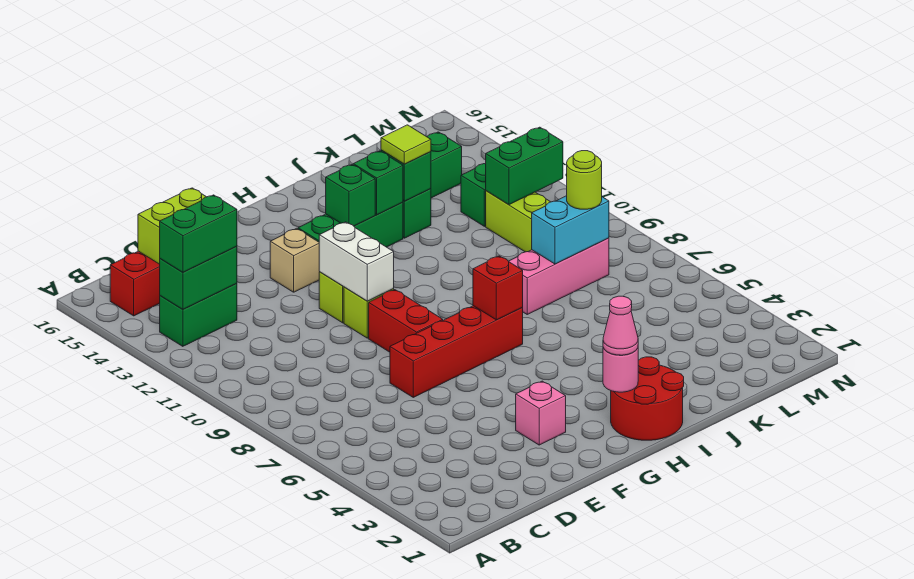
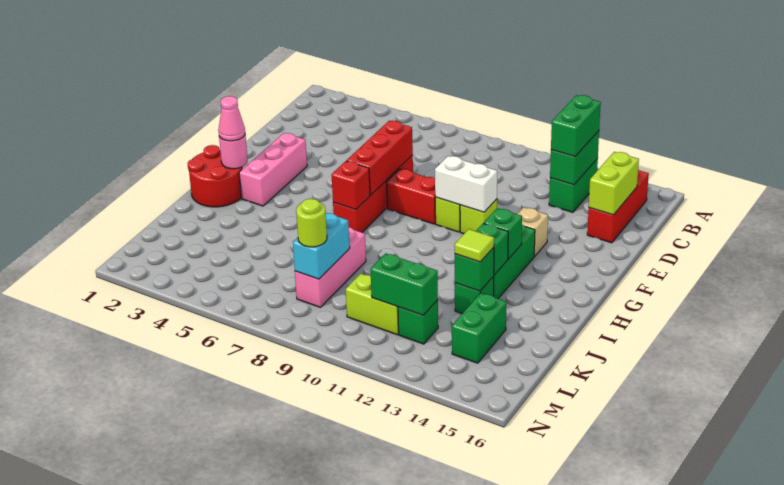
none -> red brick E7:G7 level 2
pink brick F3 level 1 -> pink brick F3:H3 level 1
green brick L11:M11 level 2 -> green brick L11:L12 level 2

